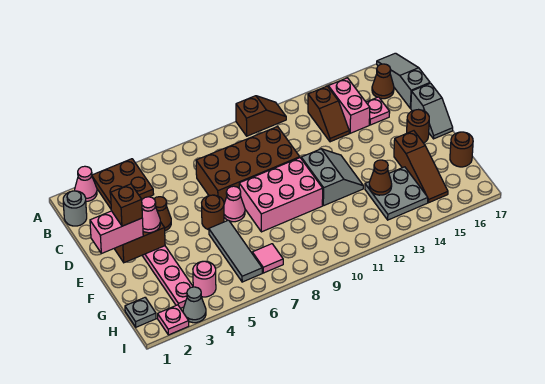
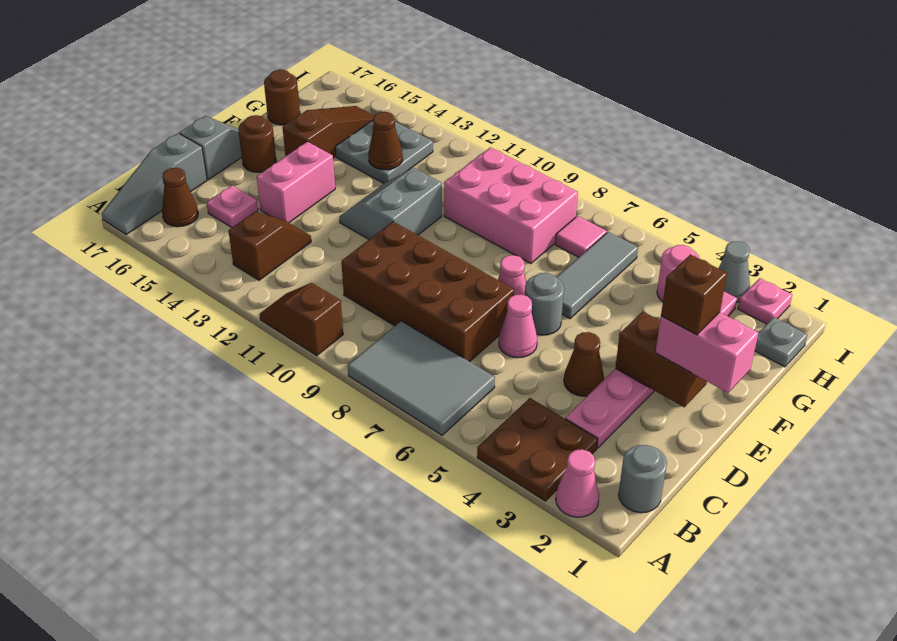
none -> grey tile A6:B8 level 1
pink brick B14:C14 level 1 -> pink brick D14:E14 level 1
pink cone E3 level 3 -> pink cone D6 level 1
brown round brick E6 level 1 -> grey round brick E6 level 1
pink brick E8:F10 level 1 -> pink brick G8:H10 level 1

